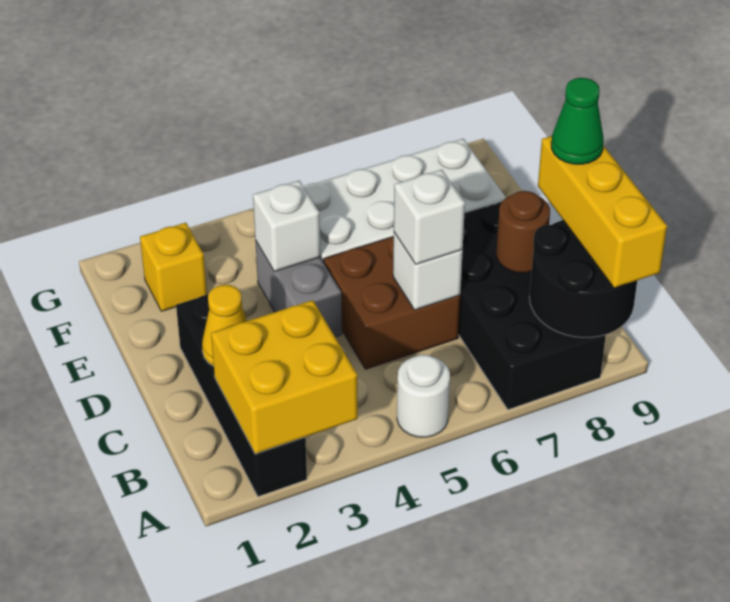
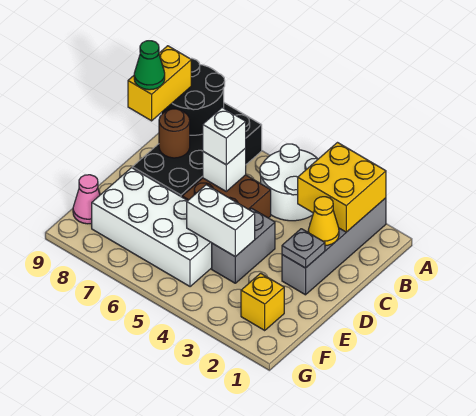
black brick A2:D2 level 1 -> grey brick A2:D2 level 1
white round brick A5 level 1 -> white round brick A4:B5 level 1
yellow brick A9:C9 level 3 -> yellow brick B9:C9 level 3
none -> grey plate D2 level 2
white brick E4 level 2 -> white brick E4:E5 level 2
none -> pink cone F9 level 1

